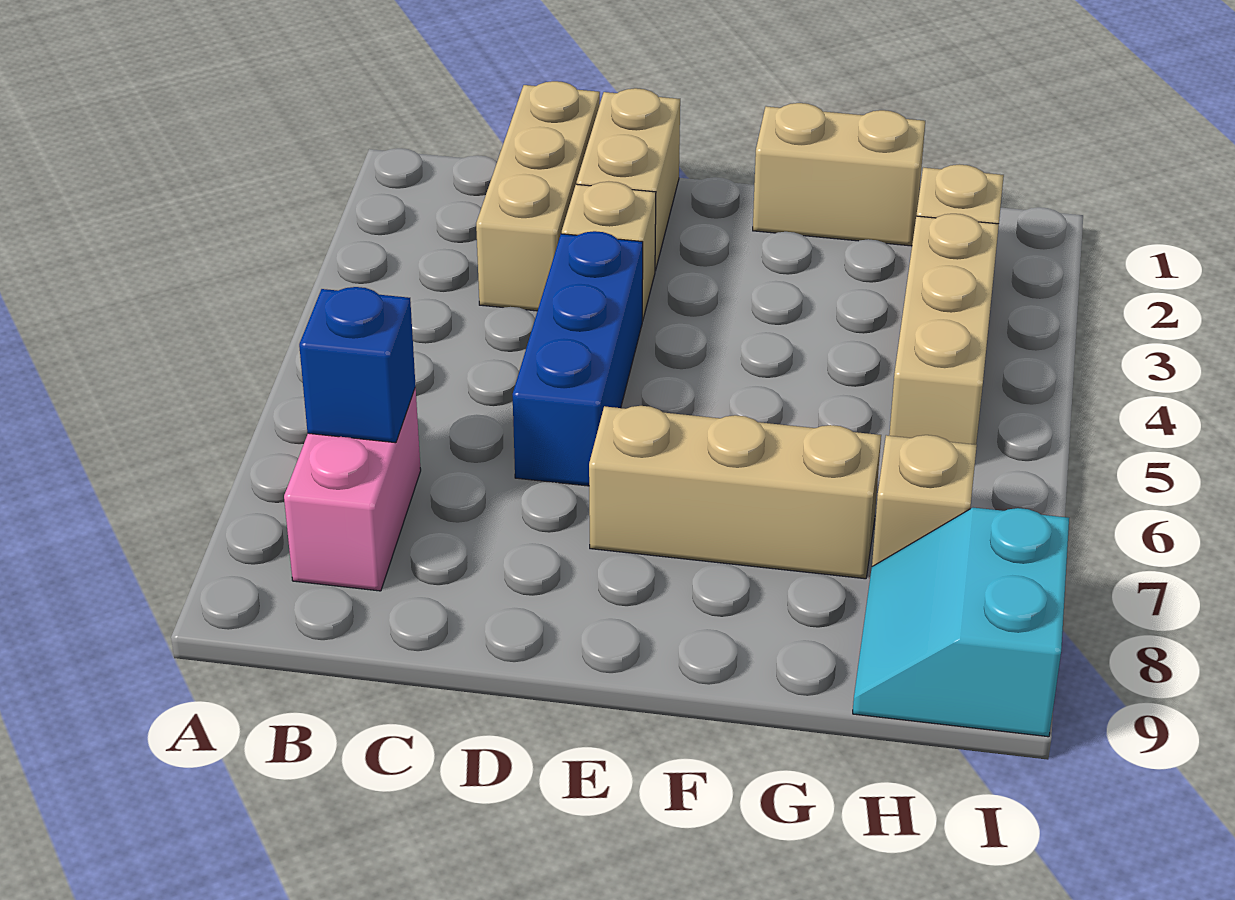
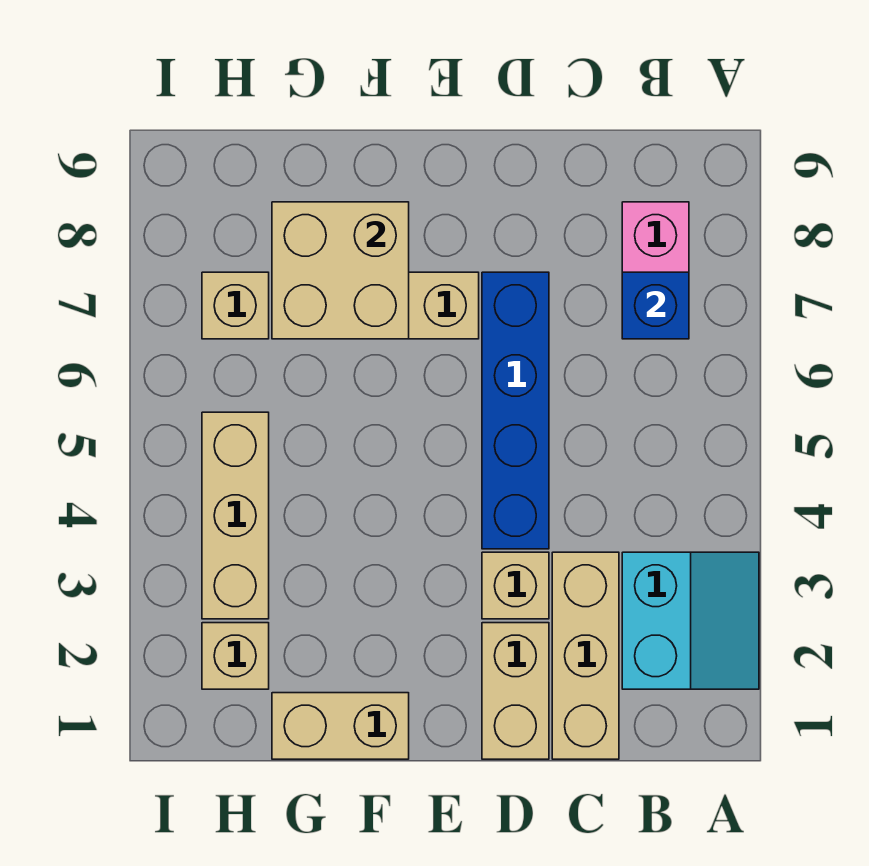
blue brick D4:D6 level 1 -> blue brick D4:D7 level 1
none -> tan brick F7:G8 level 2
cyan slope H8:I9 level 1 top I -> cyan slope A2:B3 level 1 top B

